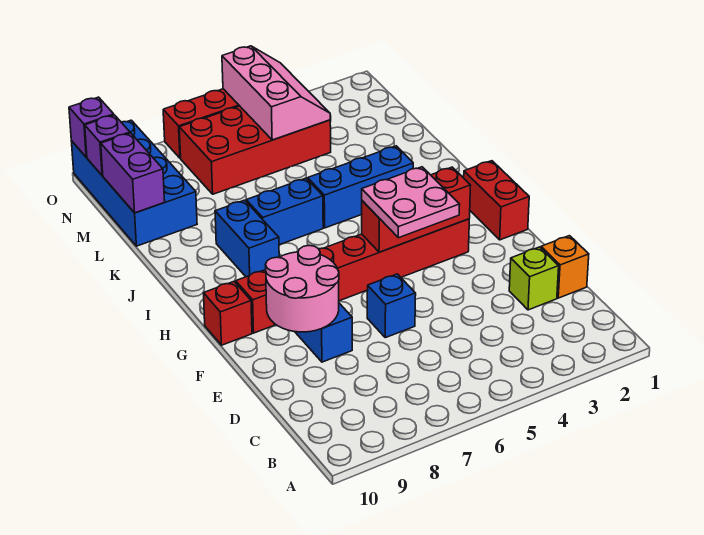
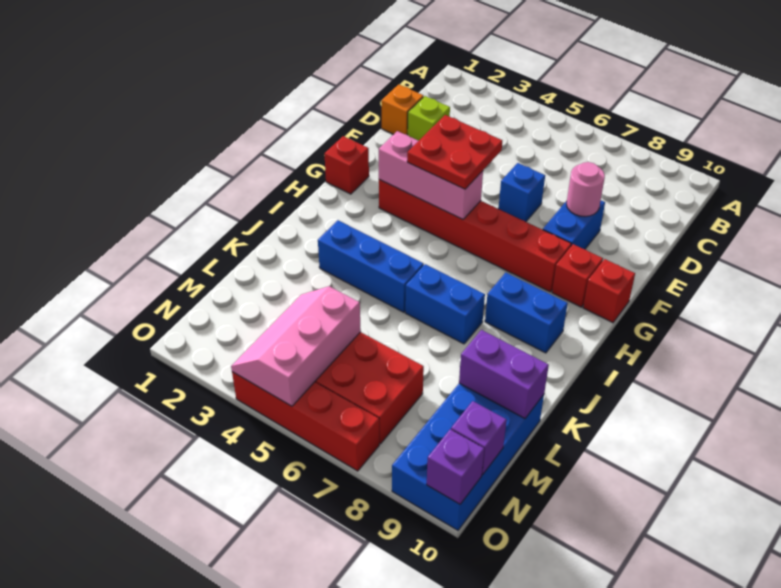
pink round brick E8:F9 level 2 -> pink round brick E8 level 2
pink plate F4:G5 level 3 -> red plate F4:G5 level 3
red brick G1:H1 level 1 -> red brick G1 level 1
red brick G3:G5 level 2 -> pink brick G3:G5 level 2
blue brick I8:J8 level 1 -> blue brick I8:I9 level 1
purple brick L10:M10 level 2 -> purple brick L9:L10 level 2

